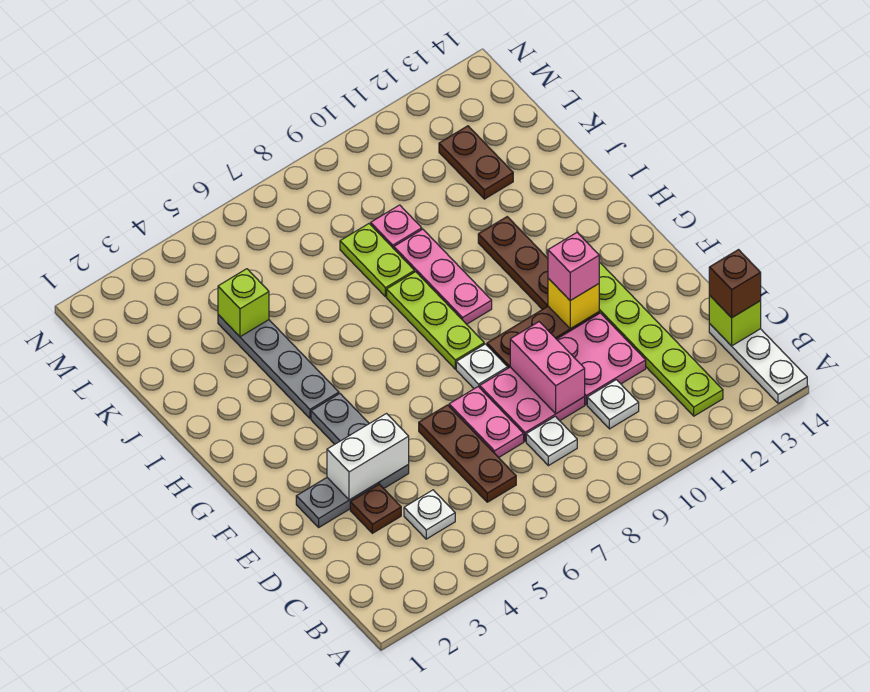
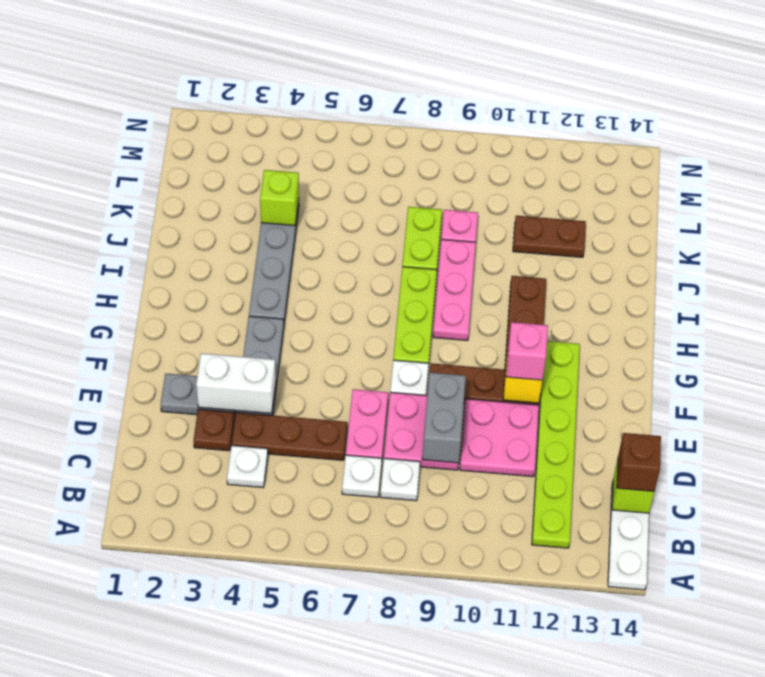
brown plate C6:E6 level 1 -> brown plate D4:D6 level 1
white plate C10 level 1 -> white plate C7 level 1
pink brick D9:E9 level 2 -> grey brick D9:E9 level 2
brown plate K12:L12 level 1 -> brown plate K11:K12 level 1

